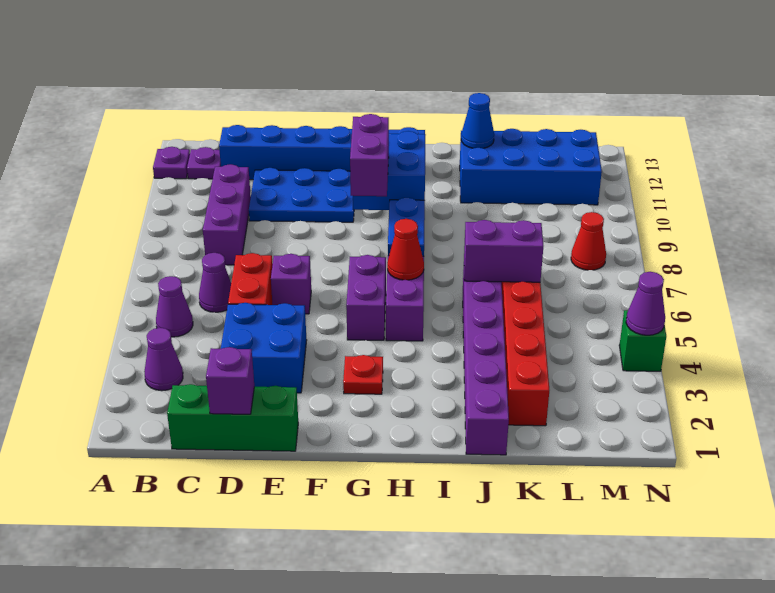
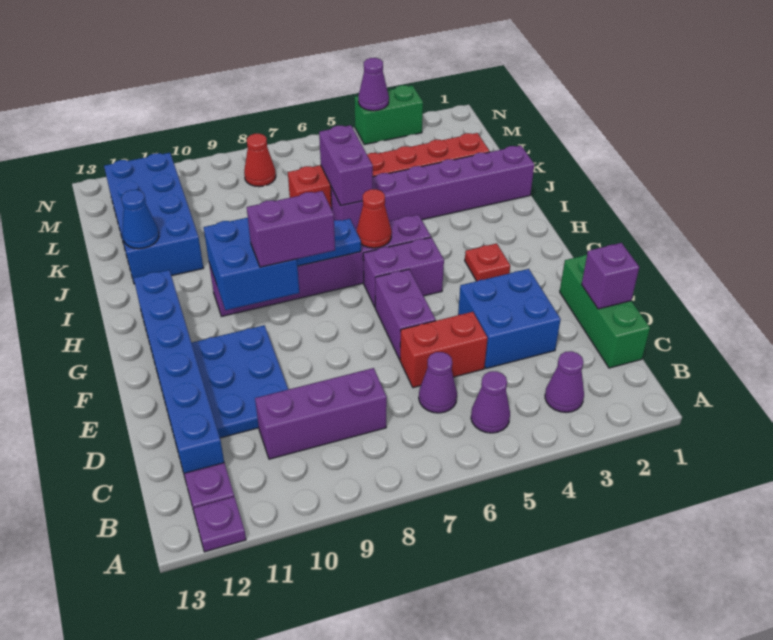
purple brick E6 level 1 -> purple brick E6:F6 level 1
green brick N4 level 1 -> green brick N3:N4 level 1

